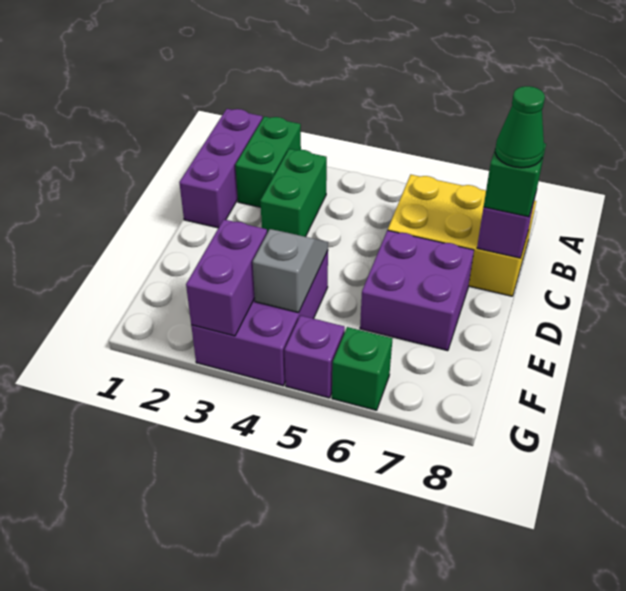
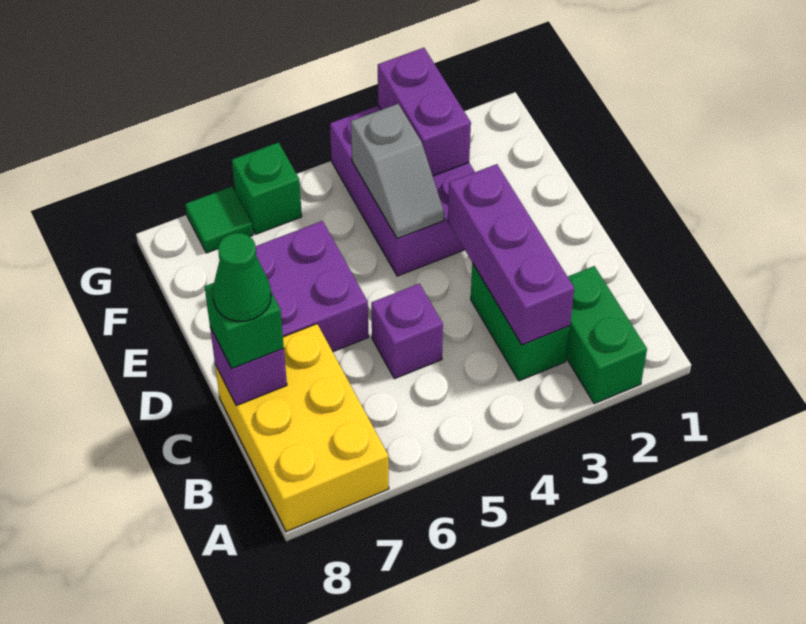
purple brick A1:C1 level 1 -> purple brick B3:D3 level 2
yellow brick B6:C8 level 1 -> yellow brick A7:C8 level 1
purple brick G5 level 1 -> purple brick C5 level 1
none -> green tile G7 level 1

